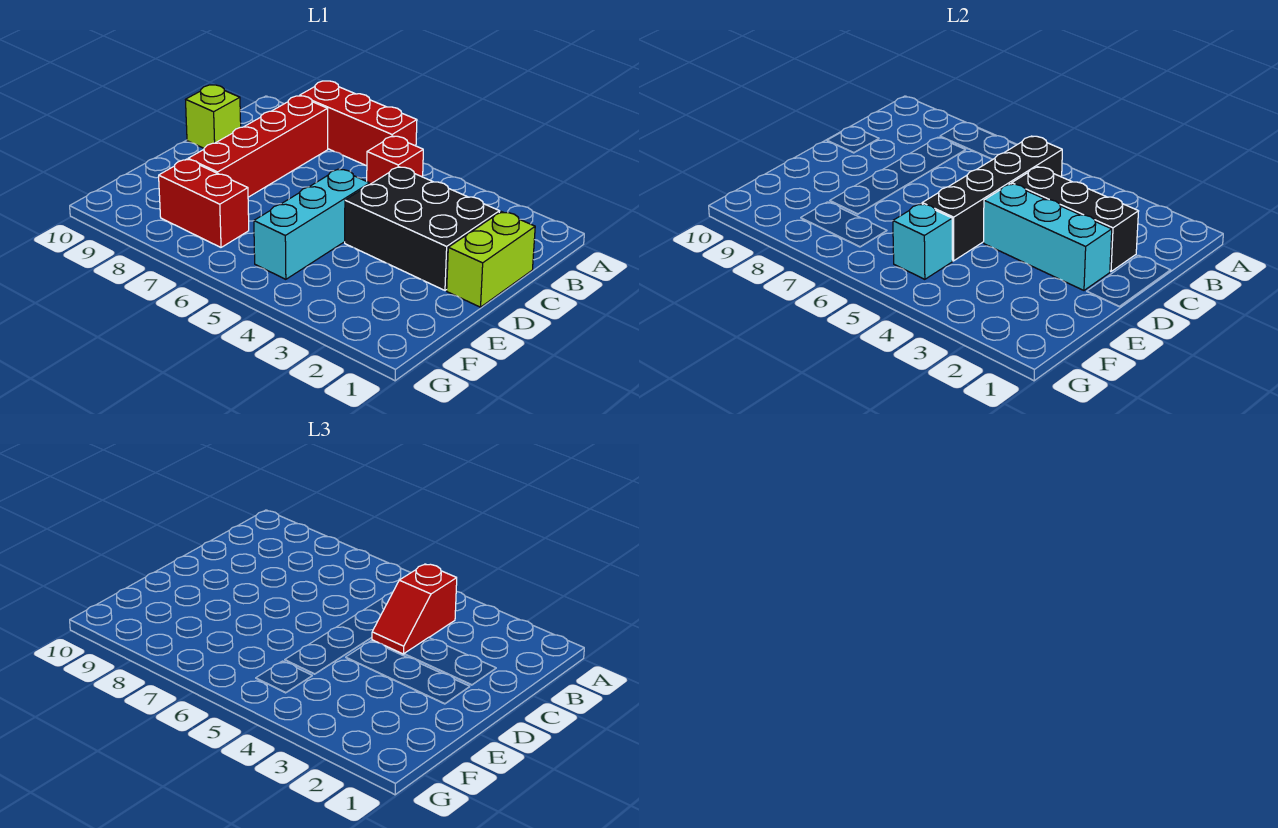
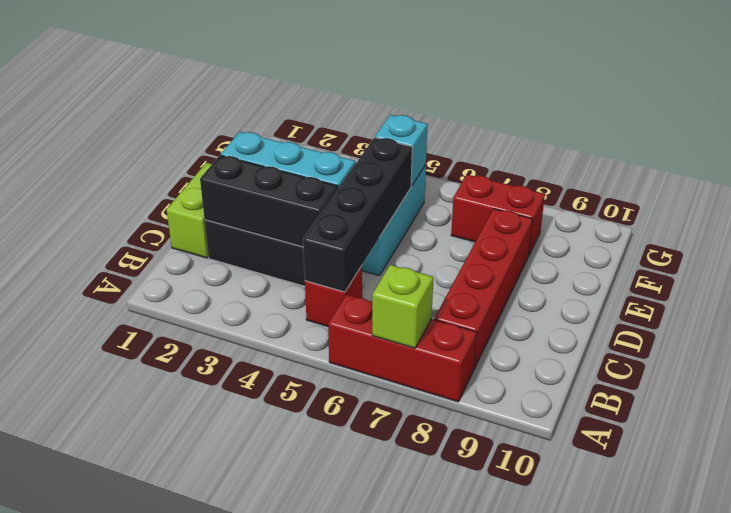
red slope B4:C4 level 3 top B -> none
lime brick C10 level 1 -> lime brick A7 level 2

